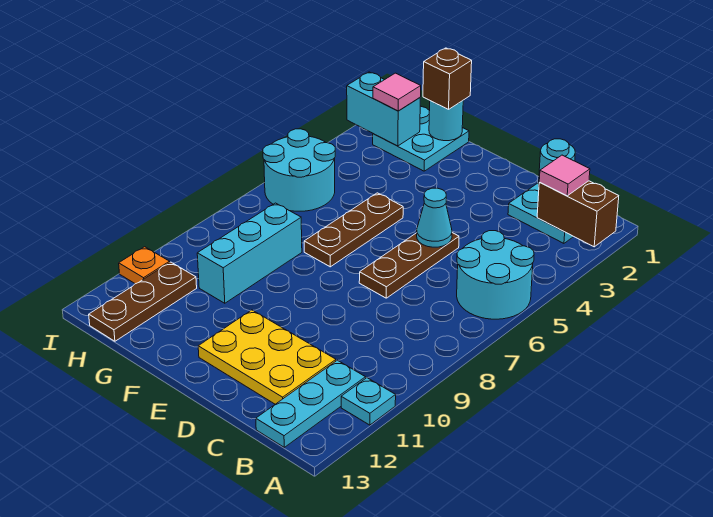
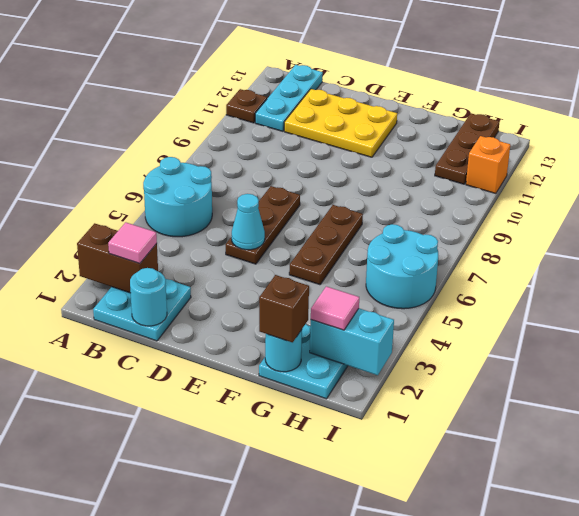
cyan plate A11 level 1 -> brown plate A11 level 1
cyan brick G8:G10 level 1 -> none
orange plate I11 level 1 -> orange brick I11 level 1

